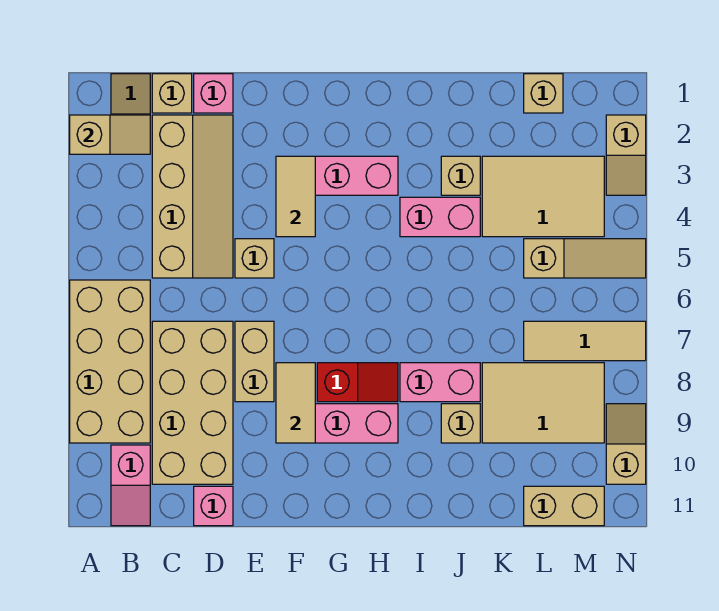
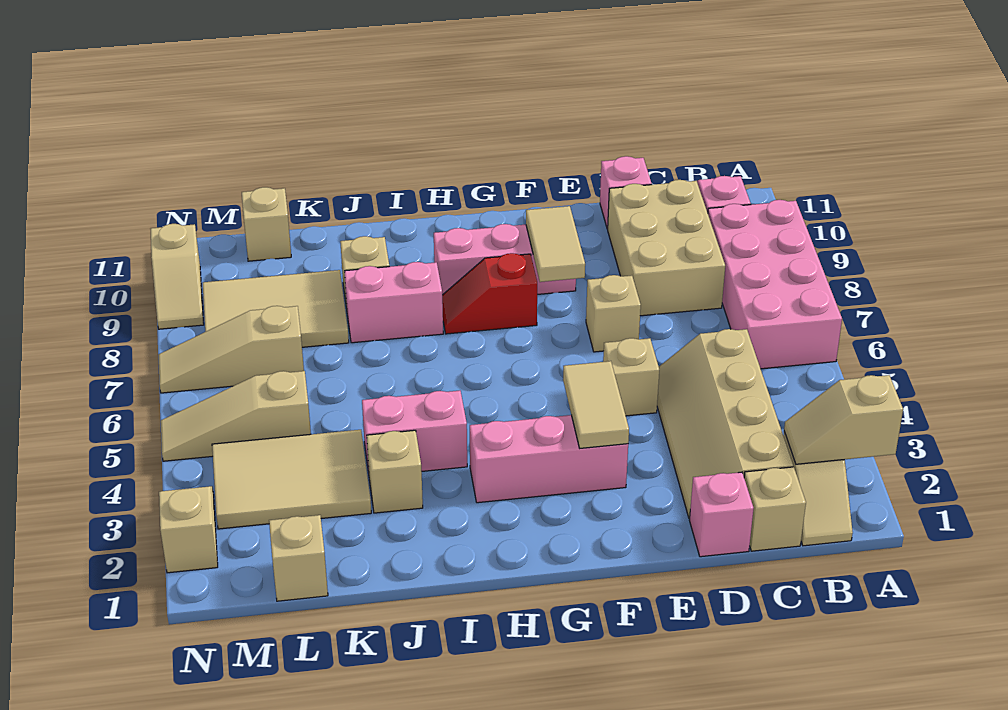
tan brick A6:B9 level 1 -> pink brick A6:B9 level 1
tan brick C7:D10 level 1 -> tan brick C8:D10 level 1
tan brick E7:E8 level 1 -> tan brick E7 level 1
tan tile L7:N7 level 1 -> tan slope L7:N7 level 1 top L
tan brick L11:M11 level 1 -> tan brick L11 level 1

